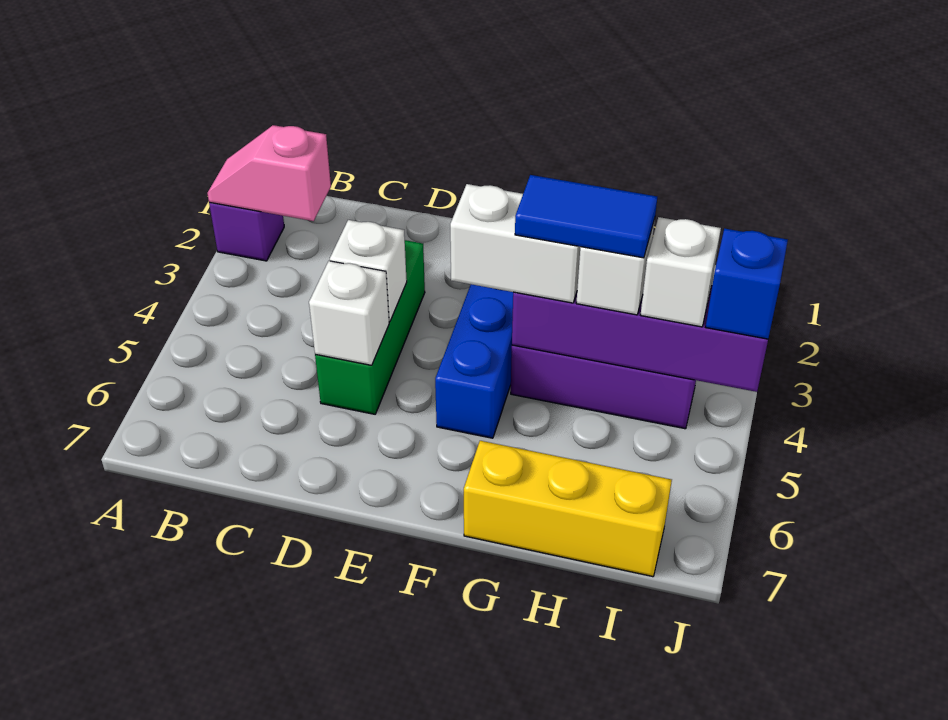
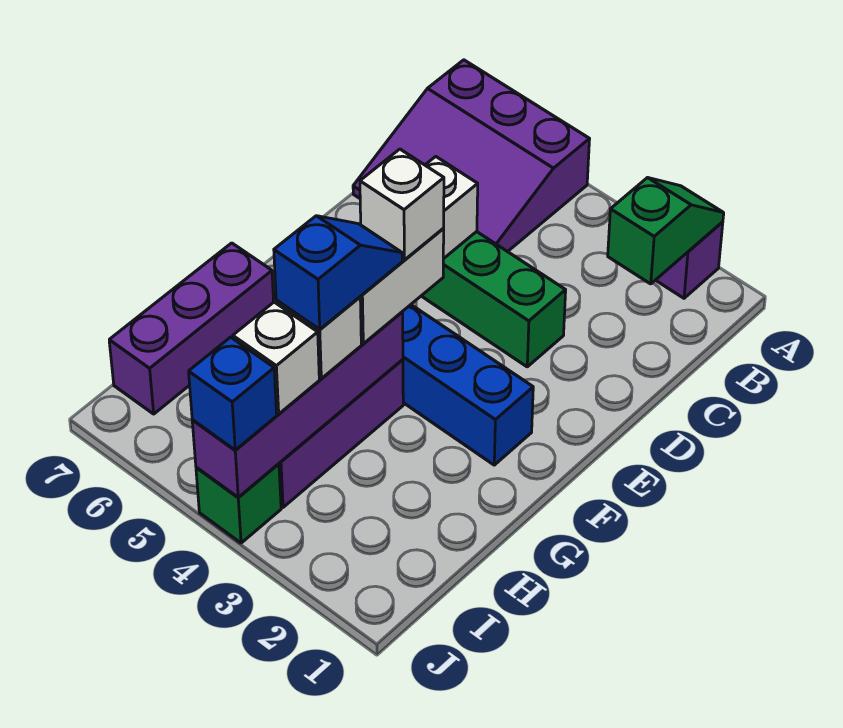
pink slope A2:B2 level 2 top B -> green slope A2:B2 level 2 top B
none -> purple slope A5:C7 level 1 top A
white brick D4 level 2 -> white brick F4 level 4
blue tile G4:H4 level 4 -> blue slope G4:H4 level 4 top H
yellow brick G7:I7 level 1 -> purple brick G7:I7 level 1
none -> green brick J4 level 1

